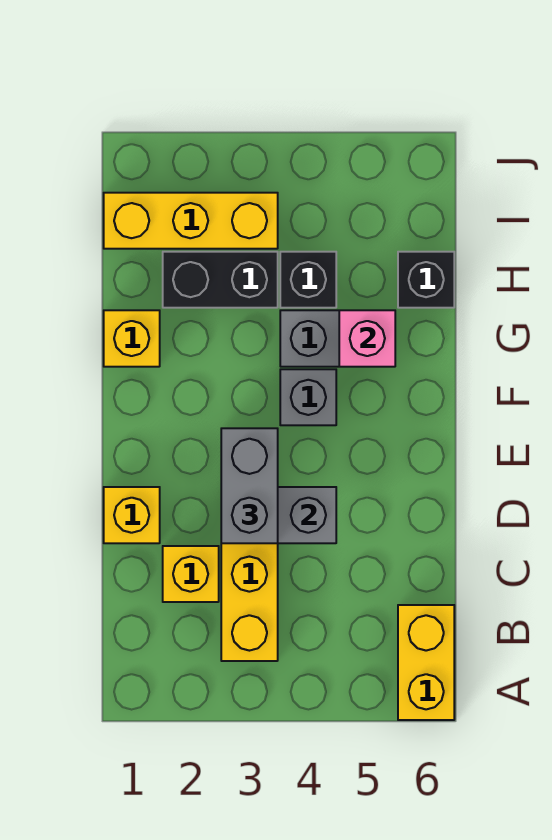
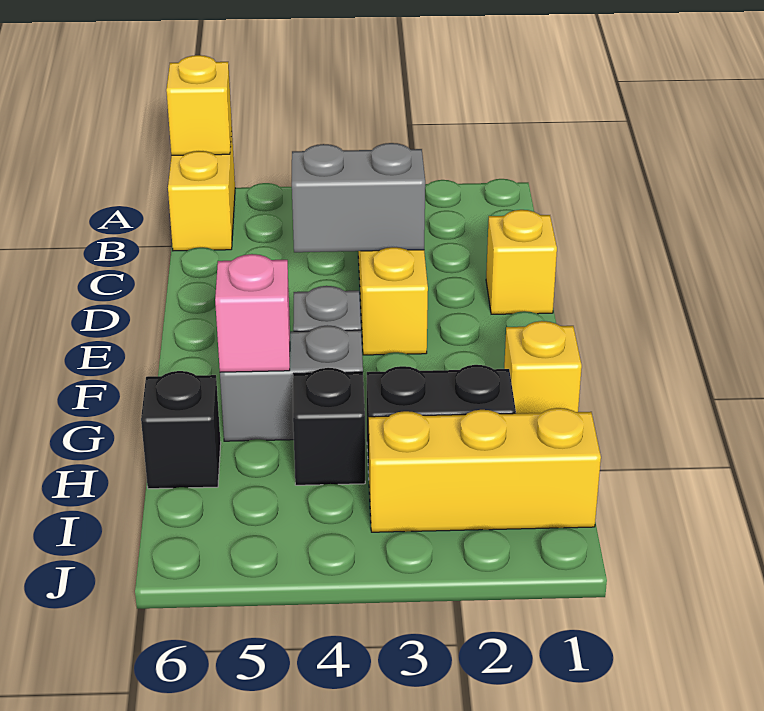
yellow brick C2 level 1 -> yellow brick A6 level 2
grey brick D3:E3 level 3 -> none

